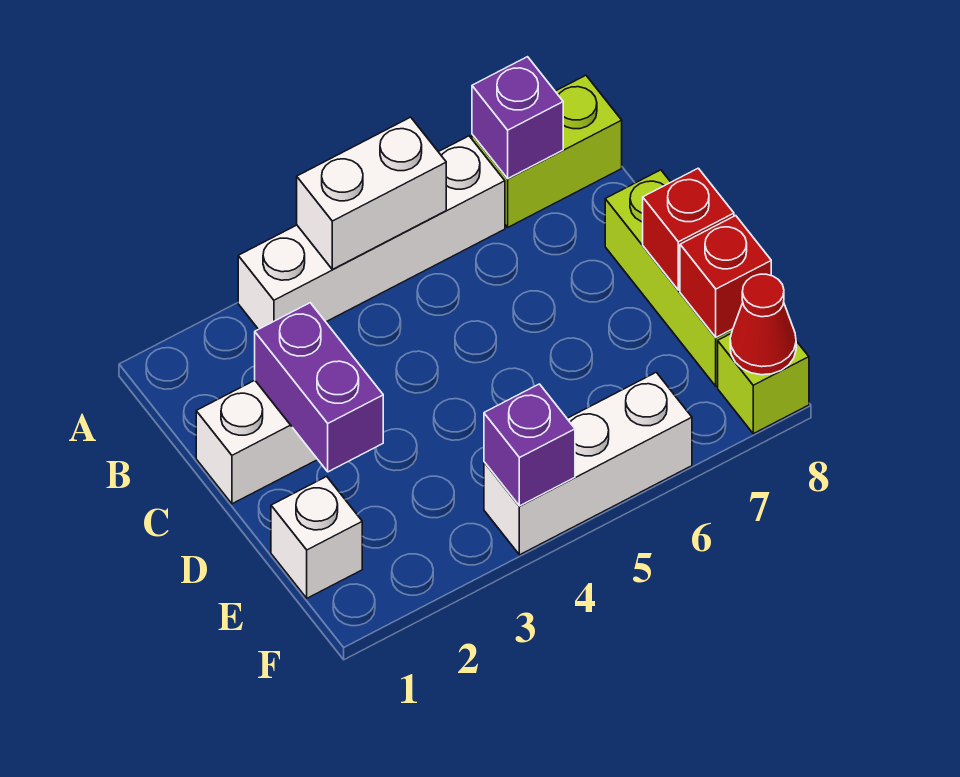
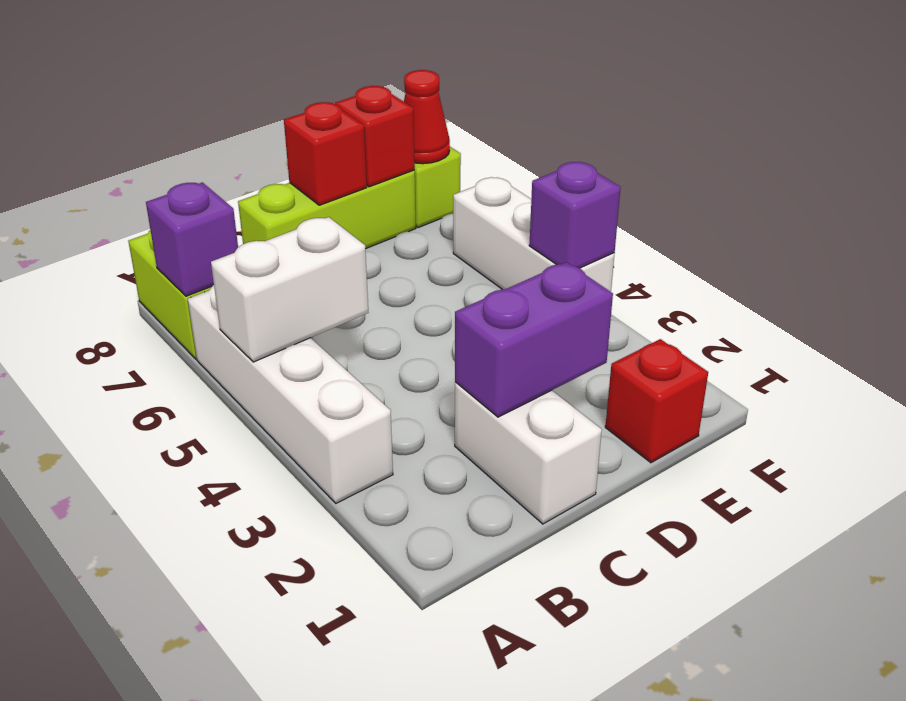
white brick A4:A5 level 2 -> white brick A5:B5 level 2
white brick E1 level 1 -> red brick E1 level 1

